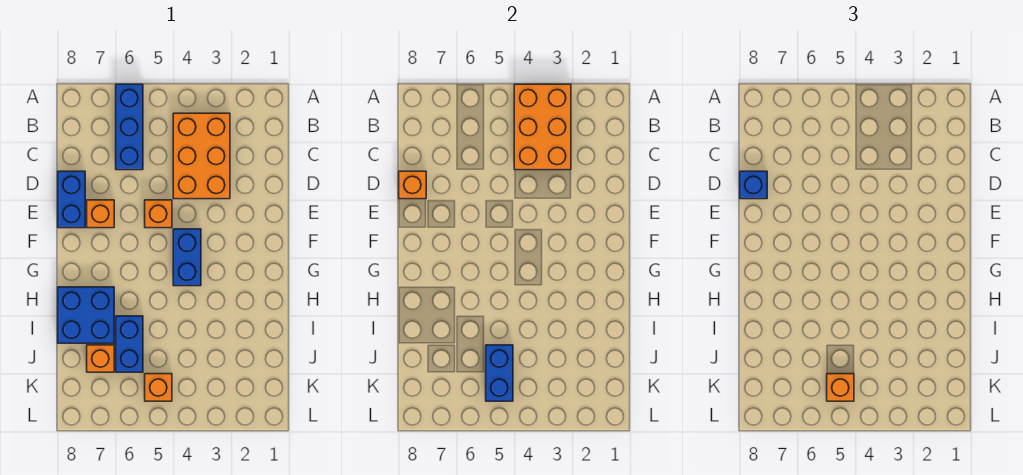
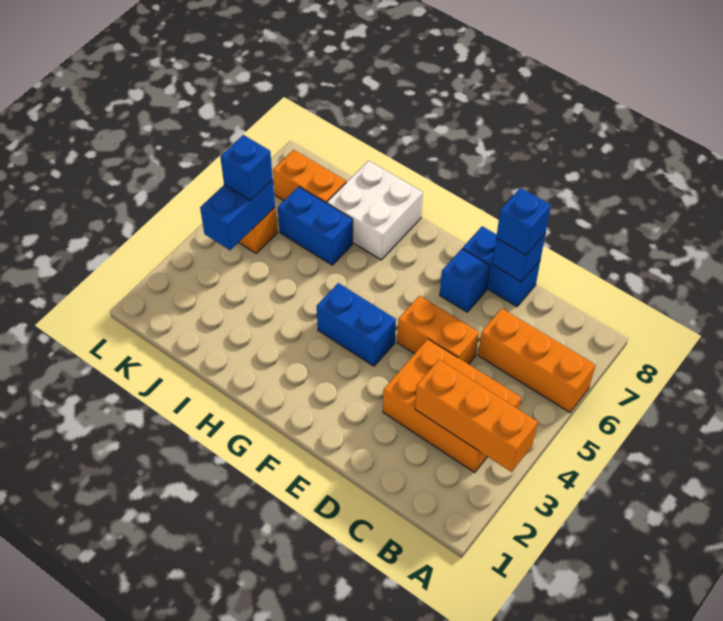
orange brick A3:C4 level 2 -> orange brick A3:C3 level 2
blue brick A6:C6 level 1 -> orange brick A6:C6 level 1
orange brick D8 level 2 -> blue brick D8 level 2
orange brick E5 level 1 -> orange brick D5:E5 level 1
orange brick E7 level 1 -> blue brick E7 level 1
blue brick H7:I8 level 1 -> white brick H7:I8 level 1
blue brick J5:K5 level 2 -> blue brick K4:K5 level 2
orange brick J7 level 1 -> orange brick J7:K7 level 1
orange brick K5 level 3 -> blue brick K5 level 3

